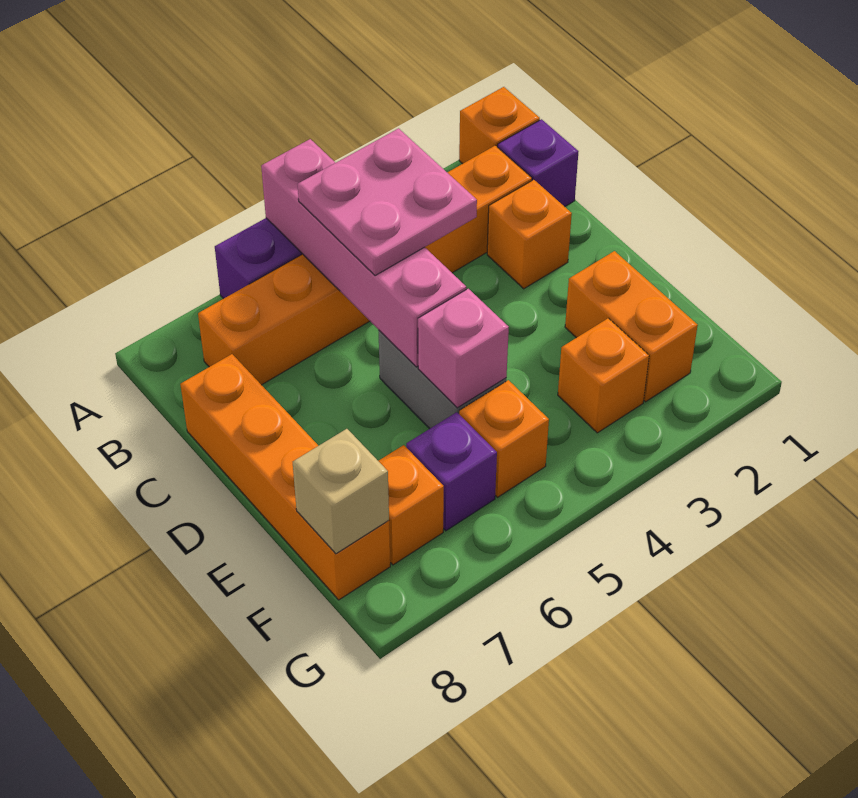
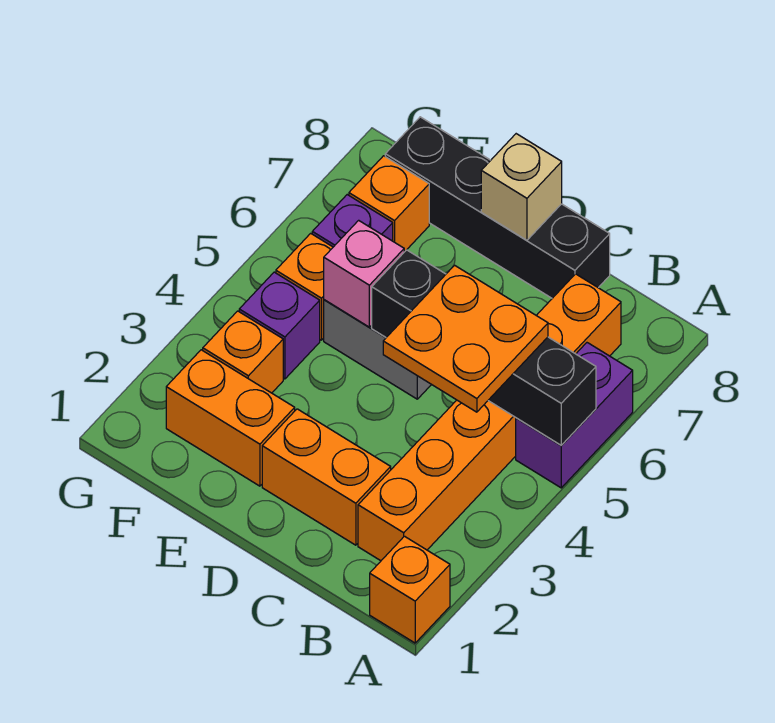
pink brick A5:D5 level 2 -> black brick A5:D5 level 2
purple brick B1 level 1 -> purple brick F4 level 1
pink plate B4:C5 level 3 -> orange plate B4:C5 level 3
orange brick C2 level 1 -> orange brick C2:D2 level 1
orange brick C8:F8 level 1 -> black brick C8:F8 level 1
tan brick F8 level 2 -> tan brick D8 level 2

